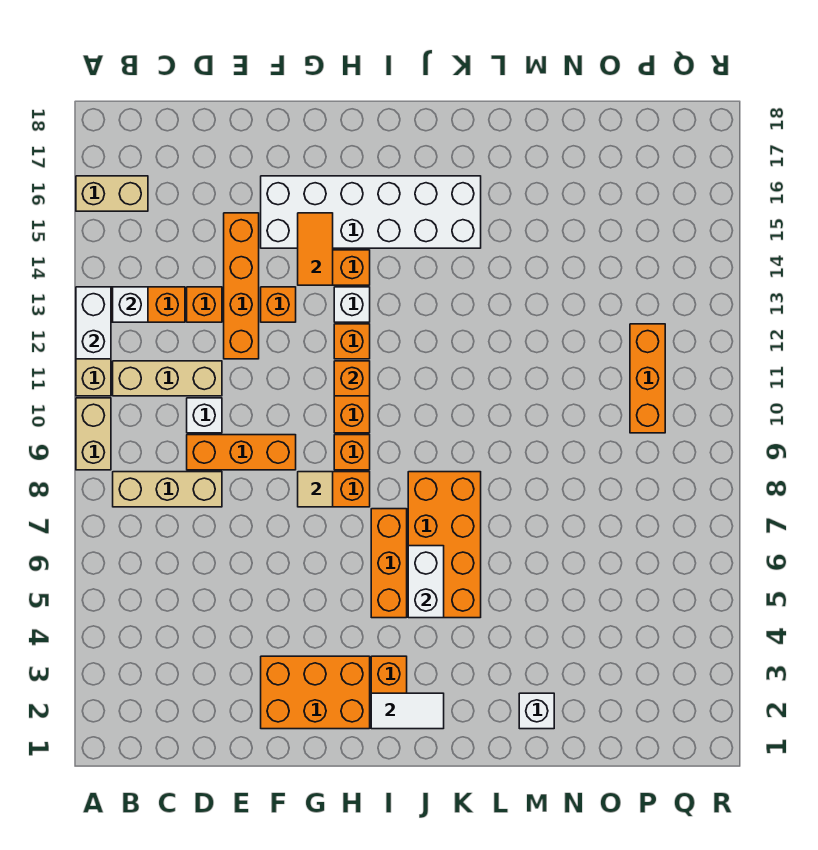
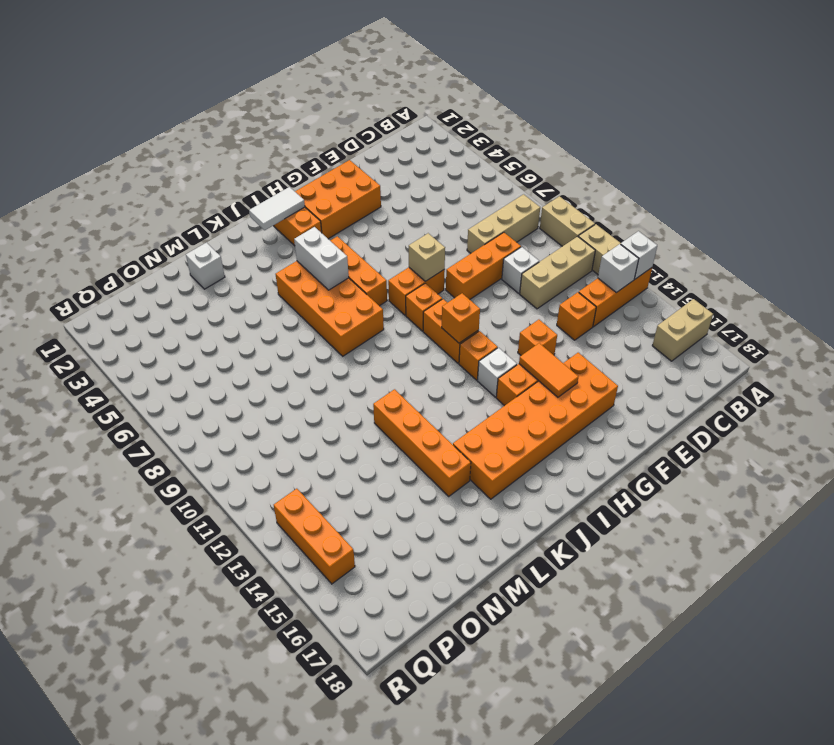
white brick A12:A13 level 2 -> white brick A13 level 2
orange brick E12:E15 level 1 -> orange brick L12:L15 level 1
white brick F15:K16 level 1 -> orange brick F15:K16 level 1
tan tile G8 level 2 -> tan brick G8 level 2
orange brick P10:P12 level 1 -> orange brick Q13:Q15 level 1

